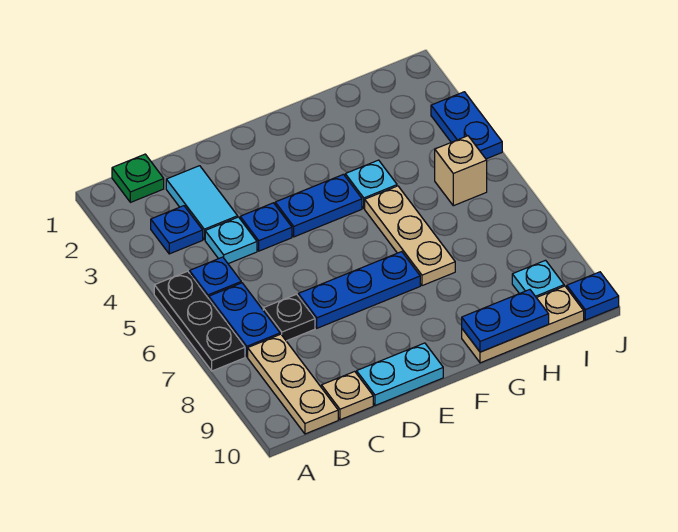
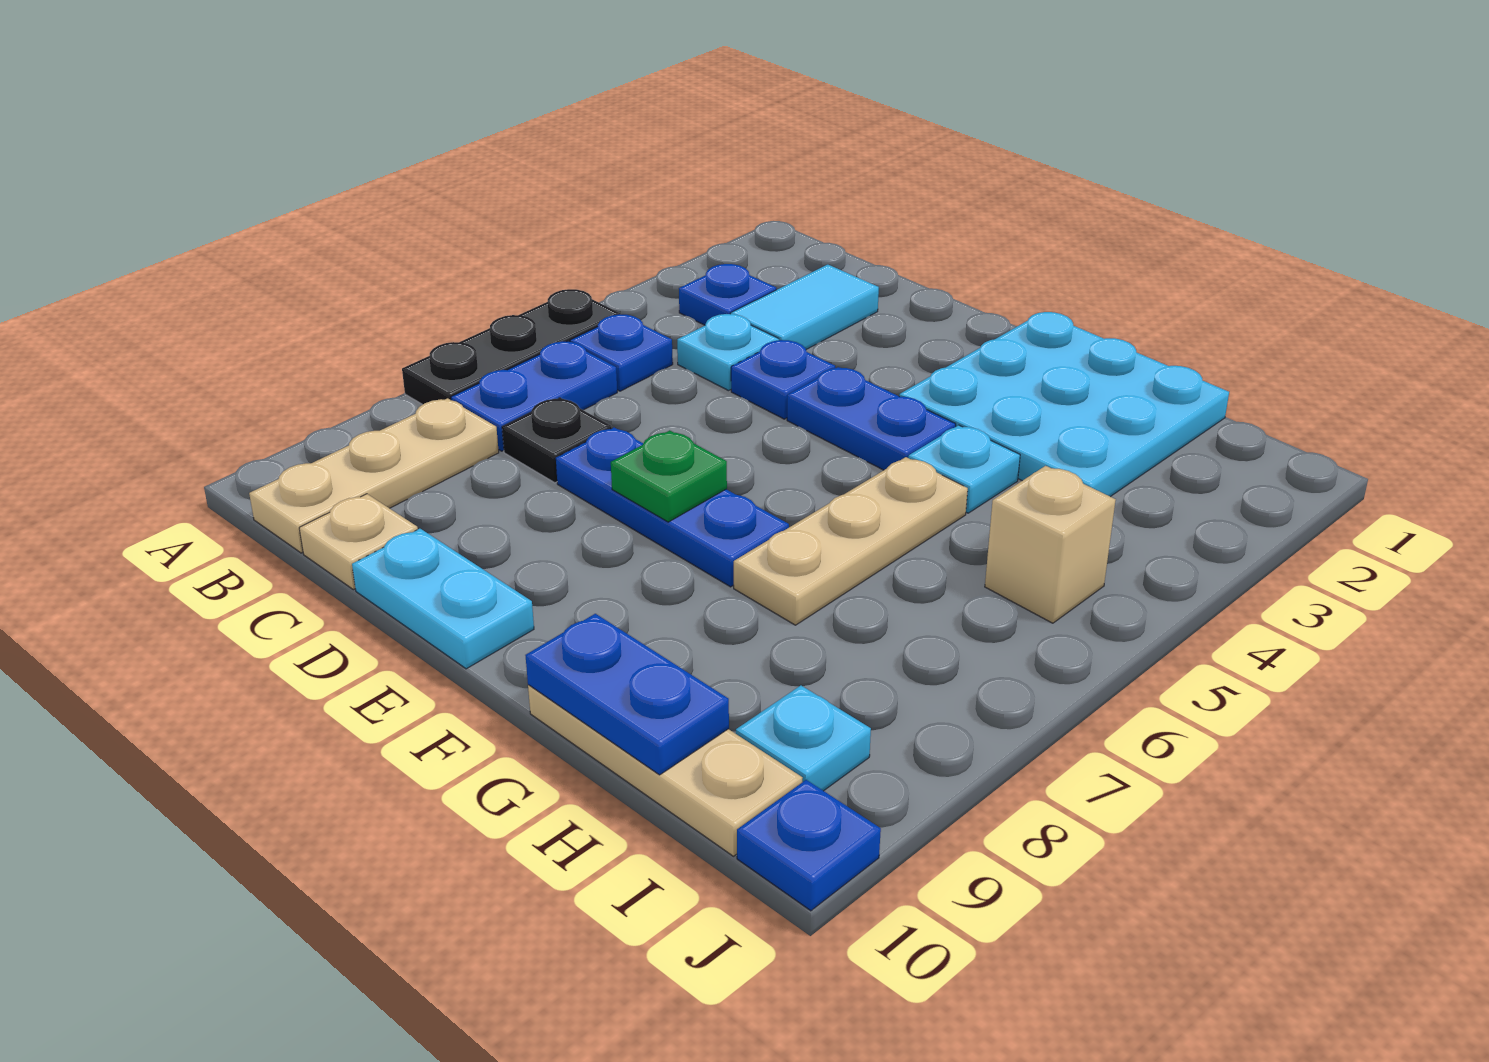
green plate B1 level 1 -> green plate E7 level 2
none -> cyan plate F1:H3 level 1
blue plate J3:J4 level 1 -> none

